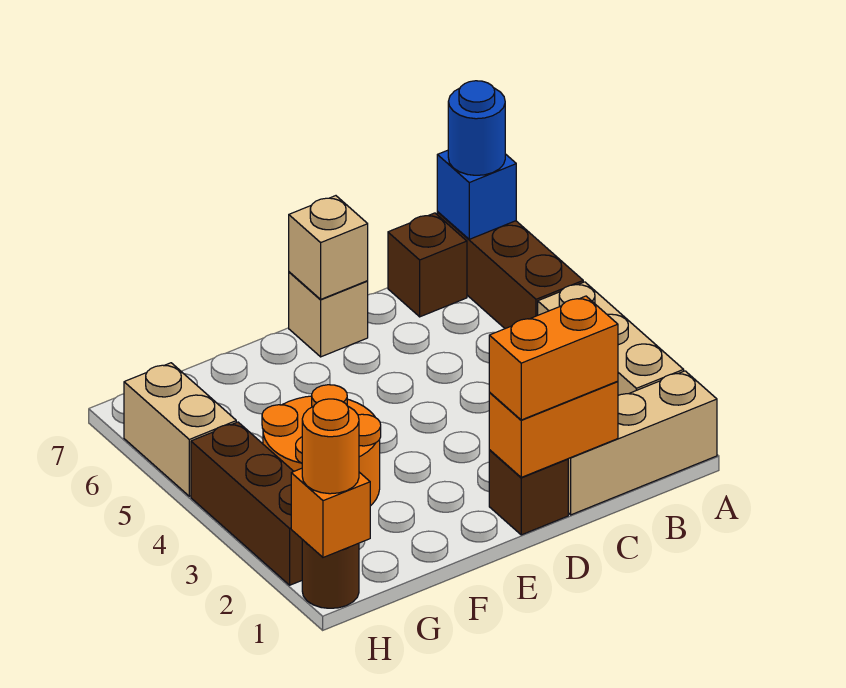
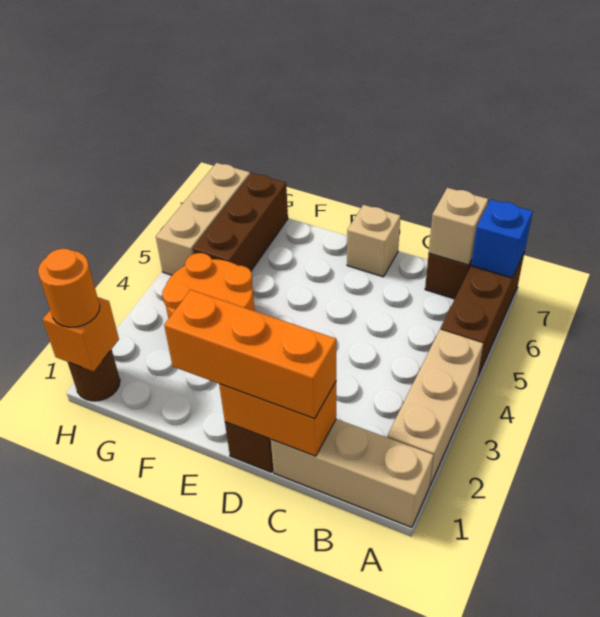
blue round brick A7 level 3 -> none
orange brick C1:D1 level 3 -> orange brick C1:E1 level 3
tan brick D7 level 2 -> tan brick B7 level 2
brown brick H2:H4 level 1 -> brown brick G5:G7 level 1
tan brick H5:H6 level 1 -> tan brick H5:H7 level 1

